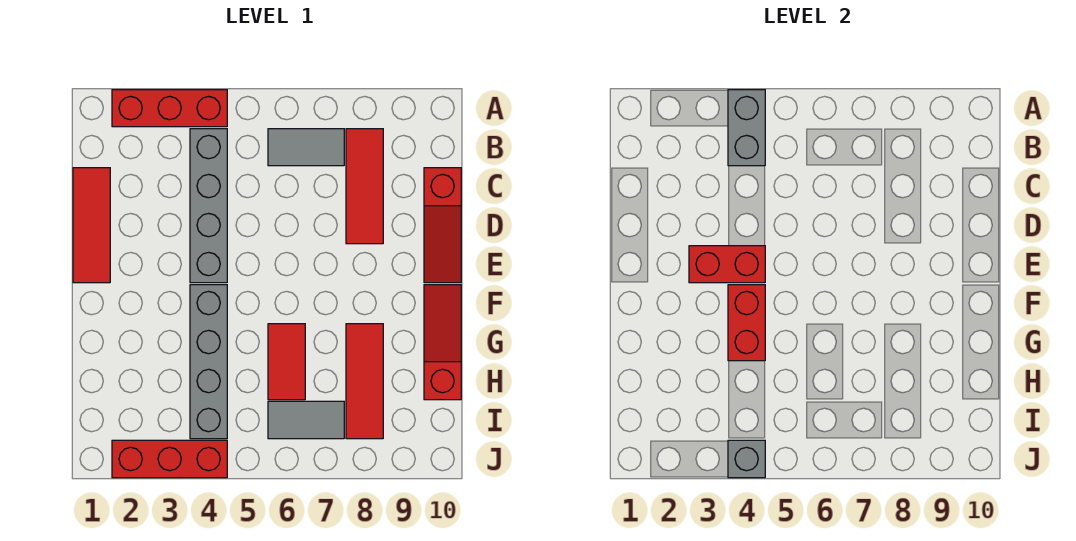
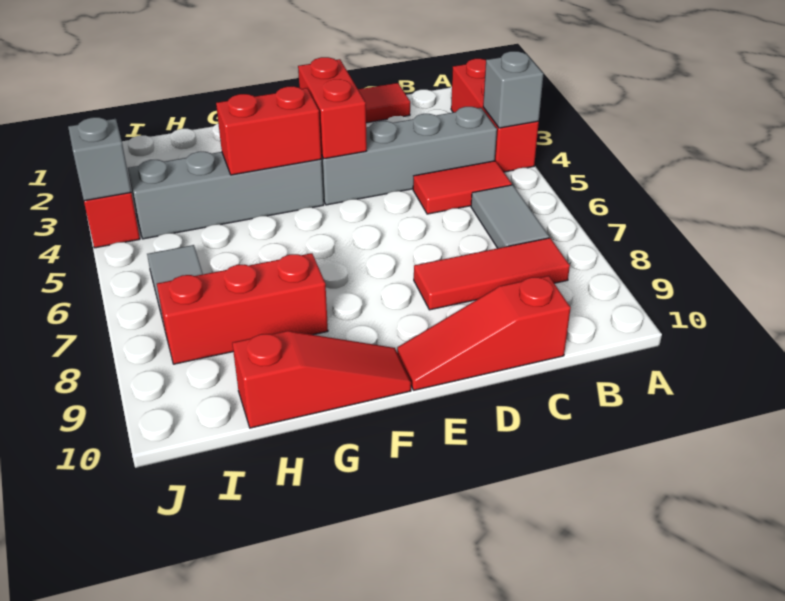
grey brick A4:B4 level 2 -> grey brick A4 level 2
red tile G6:H6 level 1 -> red tile B5:C5 level 1
red tile G8:I8 level 1 -> red brick G8:I8 level 1

